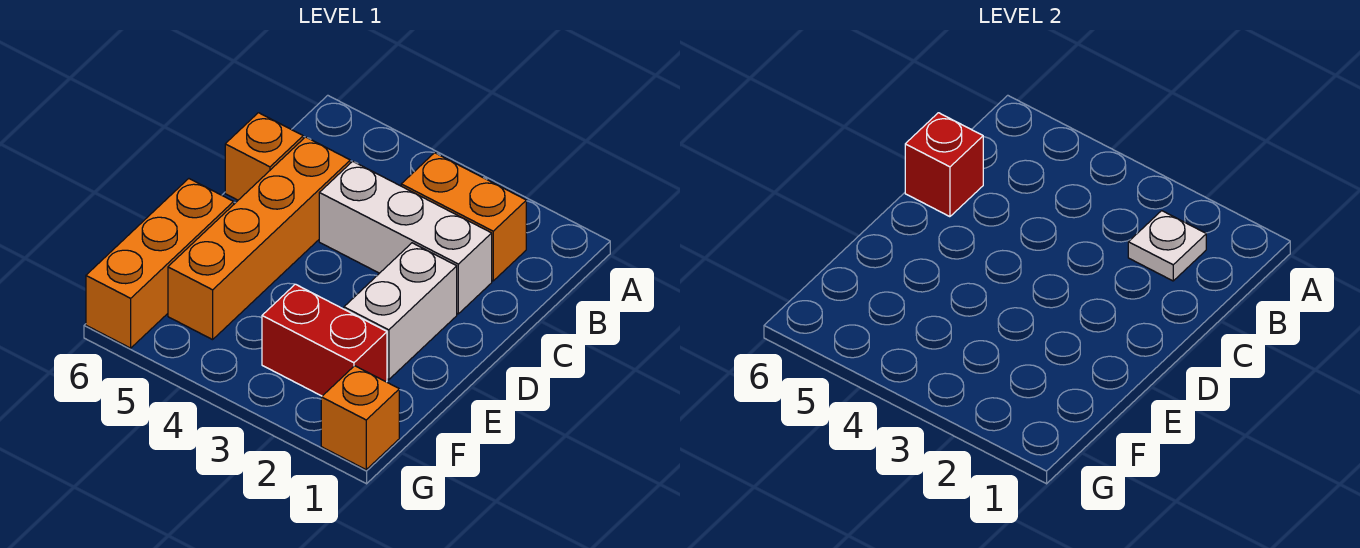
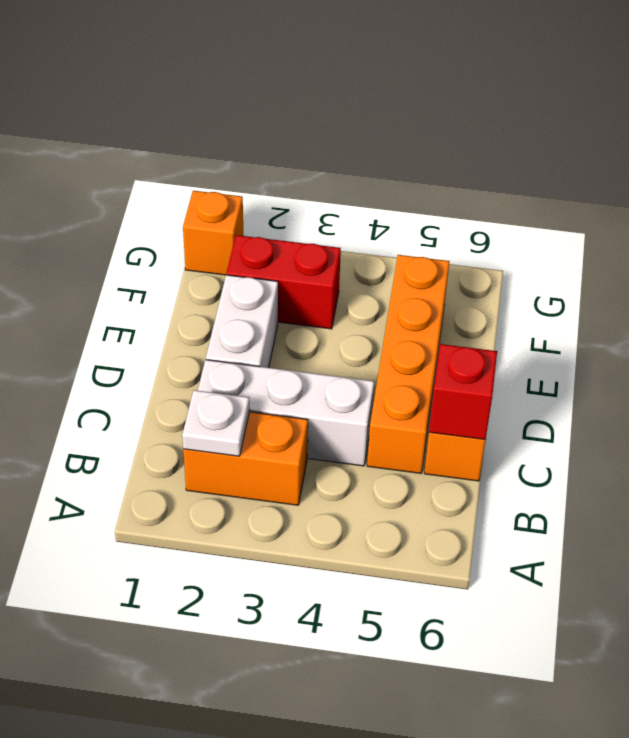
orange brick E6:G6 level 1 -> none

